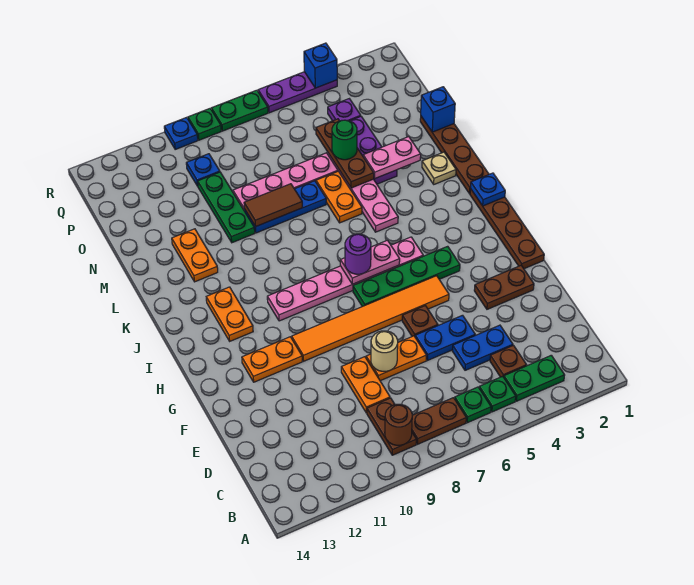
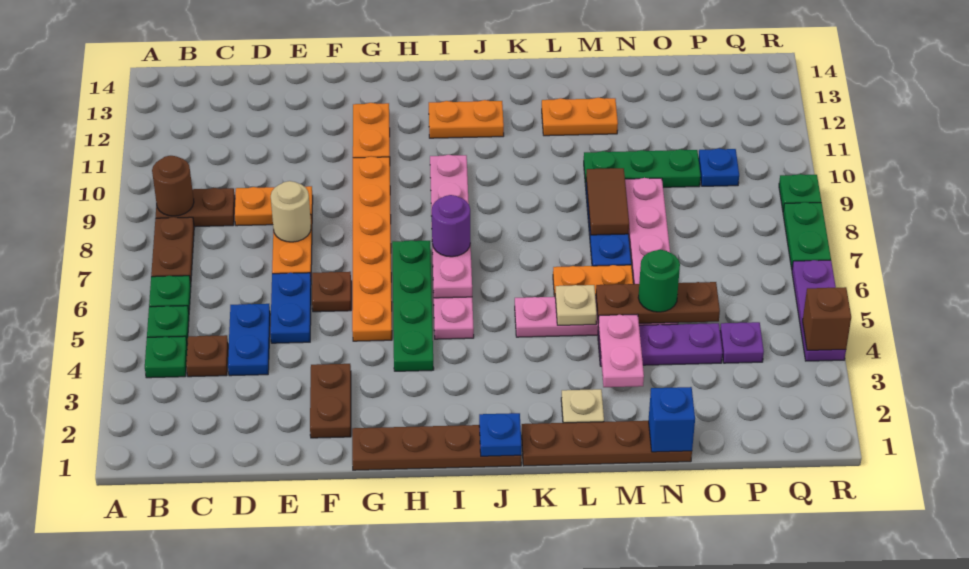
green plate B3:B4 level 1 -> green plate B4 level 1
orange tile G5:G10 level 1 -> orange plate G5:G10 level 1
none -> tan plate L5 level 2
blue brick R4 level 2 -> brown brick R4 level 2
blue plate R10 level 1 -> none

